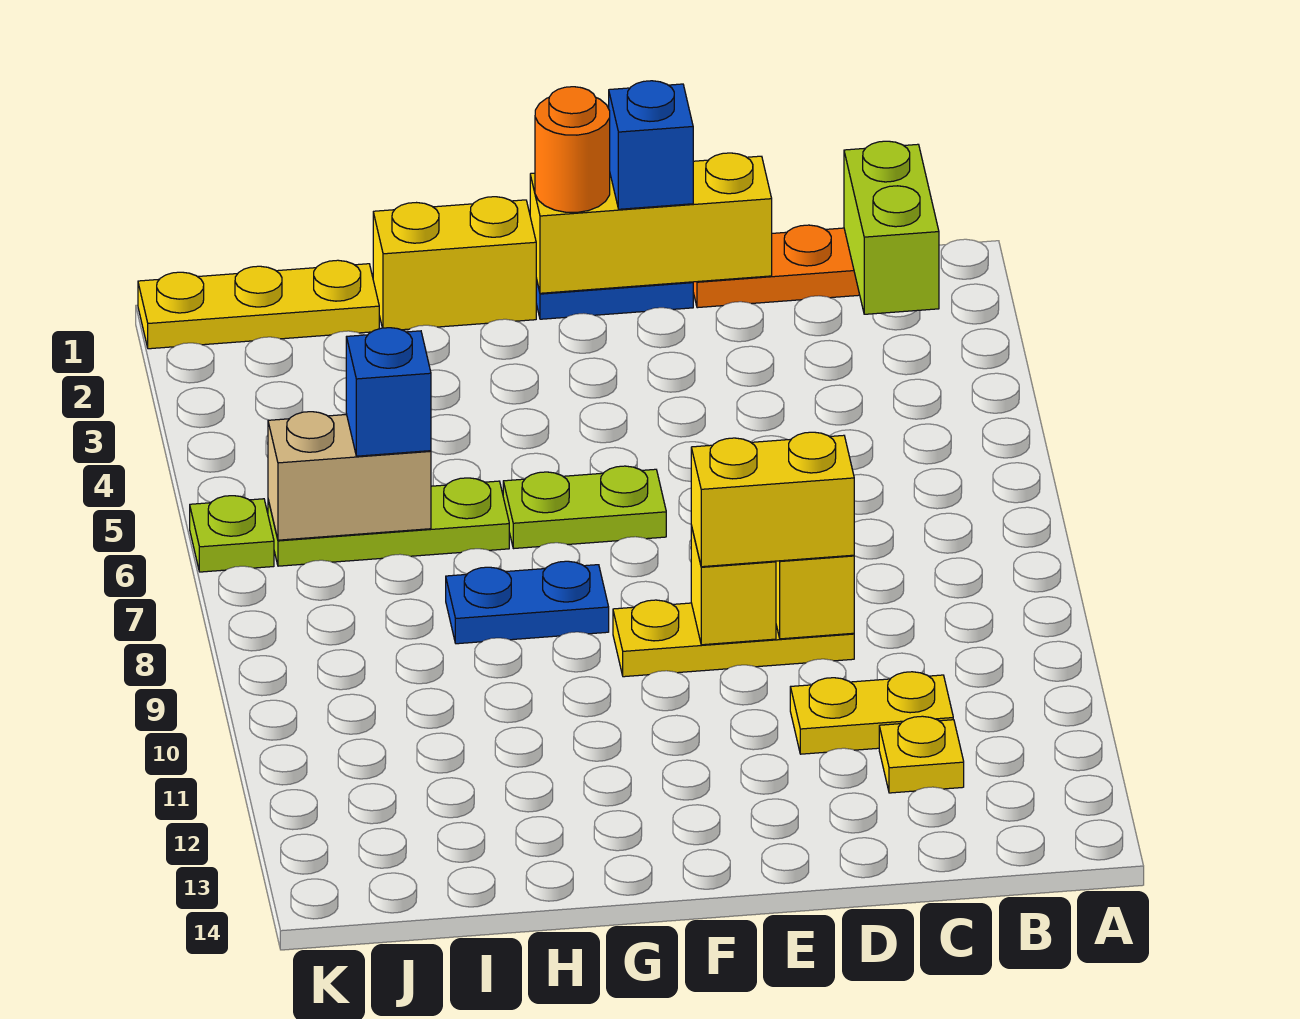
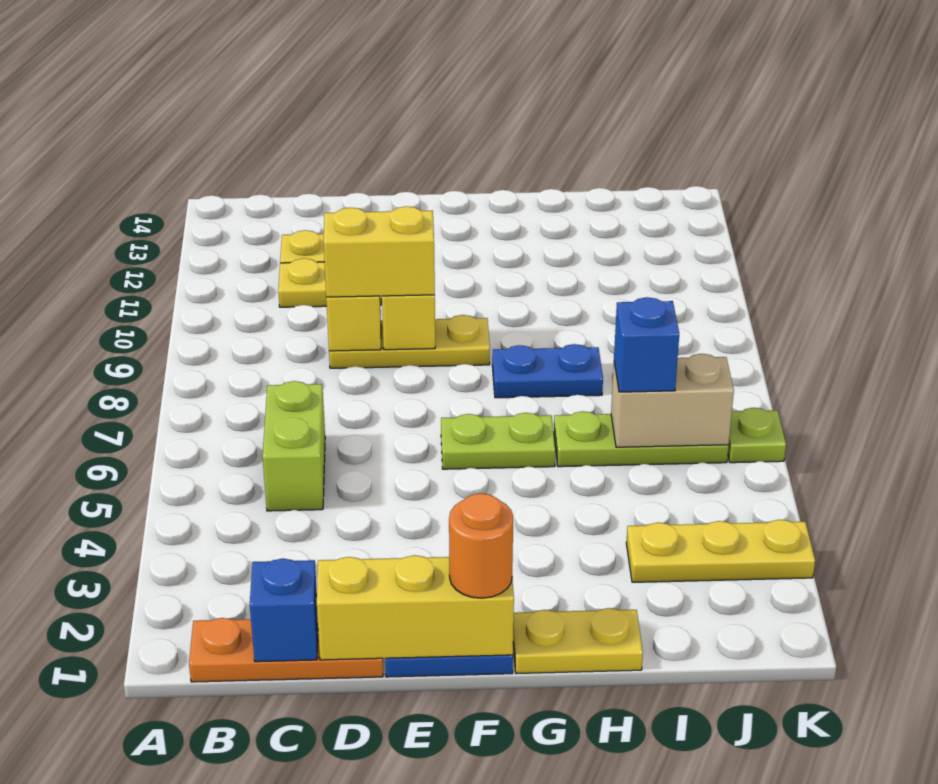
lime brick B1:B2 level 2 -> lime brick C5:C6 level 1
blue brick E1 level 3 -> blue brick C1 level 2
yellow brick G1:H1 level 1 -> yellow plate G1:H1 level 1
yellow plate I1:K1 level 1 -> yellow plate I3:K3 level 1

